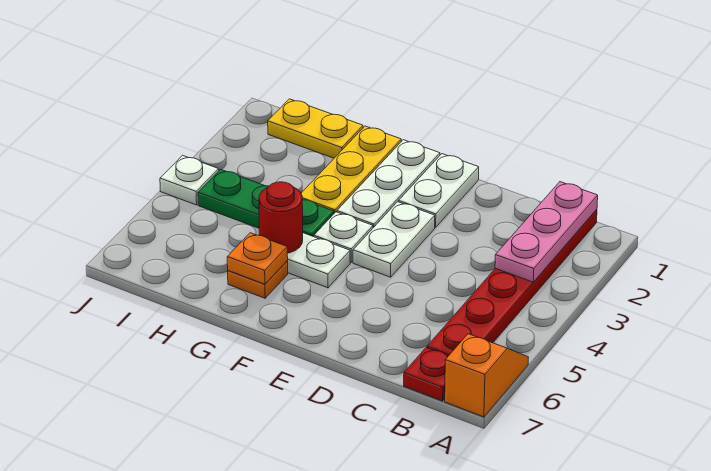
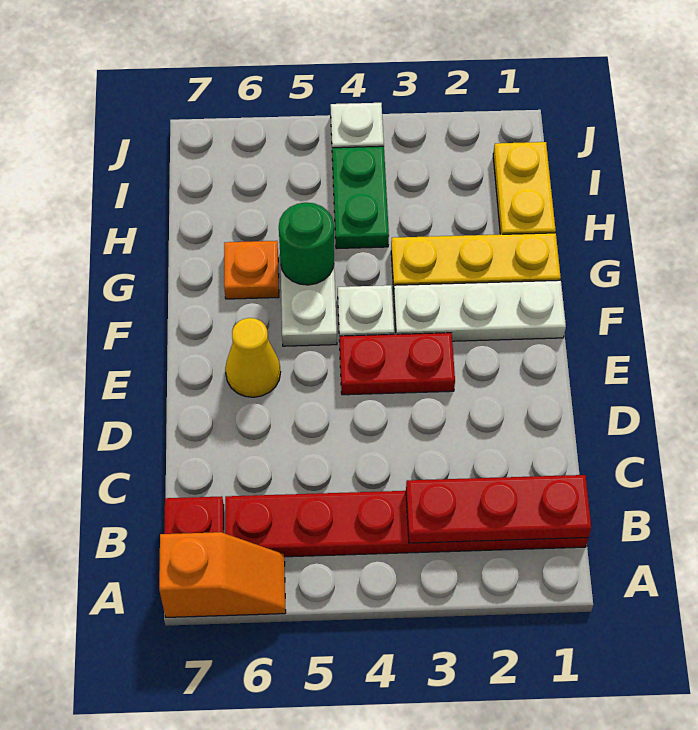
pink plate B1:B3 level 2 -> red plate B1:B3 level 2
white plate E1:E2 level 1 -> none
white plate E3:E4 level 1 -> red plate E3:E4 level 1
none -> yellow cone E6 level 1
green plate G4:I4 level 1 -> green plate H4:I4 level 1
red round brick G5 level 2 -> green round brick G5 level 2
orange plate G6 level 2 -> none

